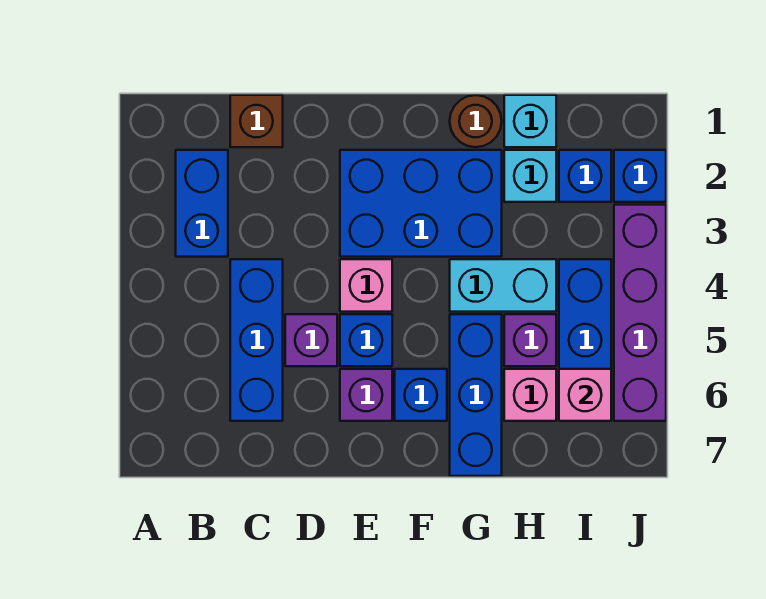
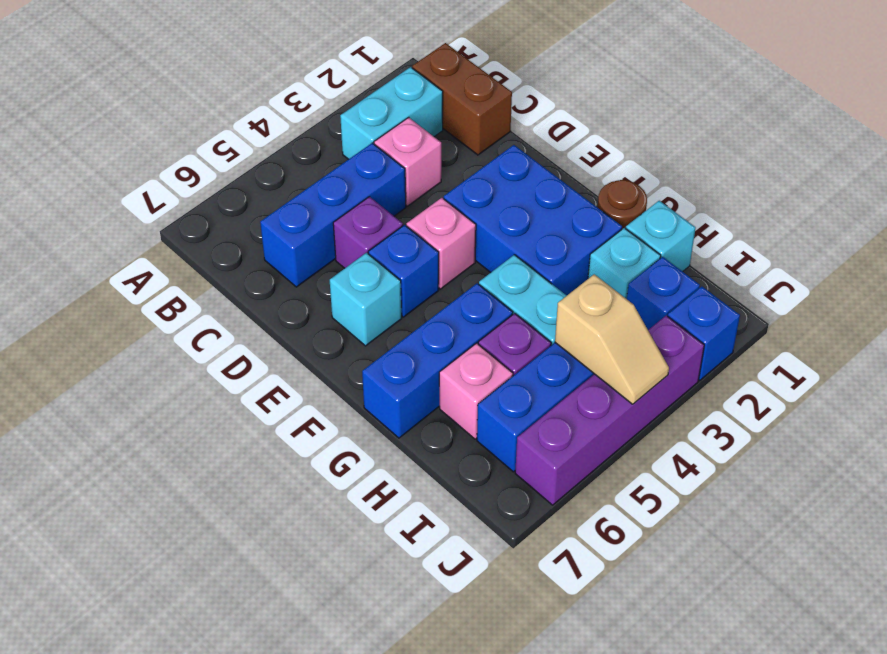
blue brick B2:B3 level 1 -> cyan brick B2:B3 level 1
brown brick C1 level 1 -> brown brick B1:C1 level 1
purple brick E6 level 1 -> cyan brick E6 level 1
blue brick F6 level 1 -> none
none -> tan slope I4:J4 level 2 top I
pink brick I6 level 2 -> pink brick C3 level 1

